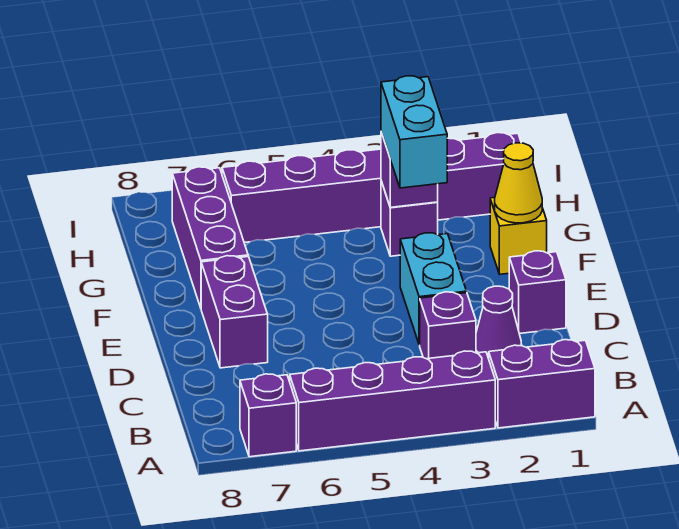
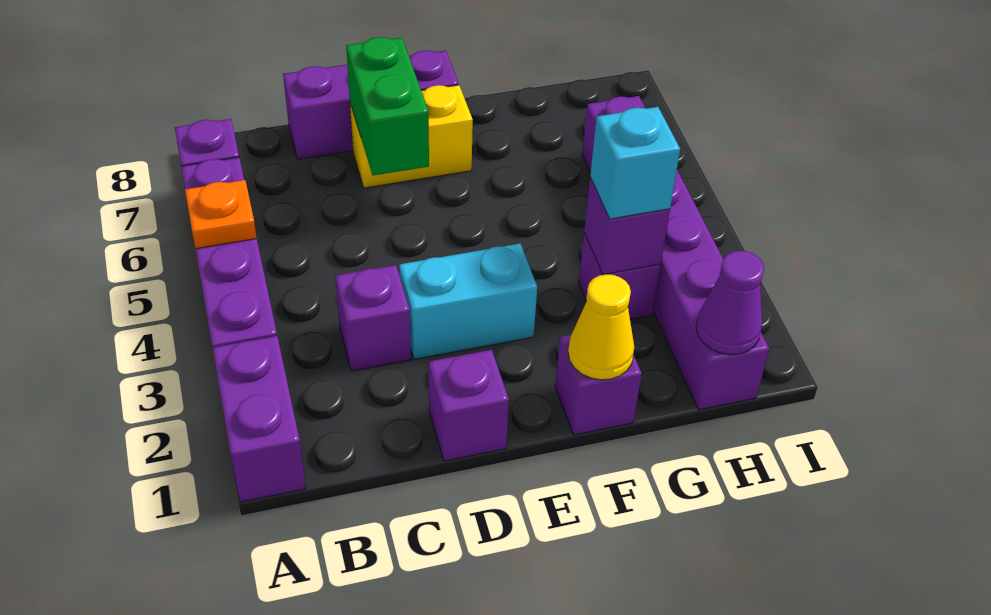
none -> orange plate A5 level 2
purple cone C2 level 1 -> purple cone H1 level 2
none -> green brick D6:D7 level 2
purple brick D7:E7 level 1 -> yellow brick D7:E7 level 1
yellow brick F1 level 1 -> purple brick F1 level 1
cyan brick F3:G3 level 3 -> cyan brick G3 level 3
purple brick F7:H7 level 1 -> purple brick C8:E8 level 1

